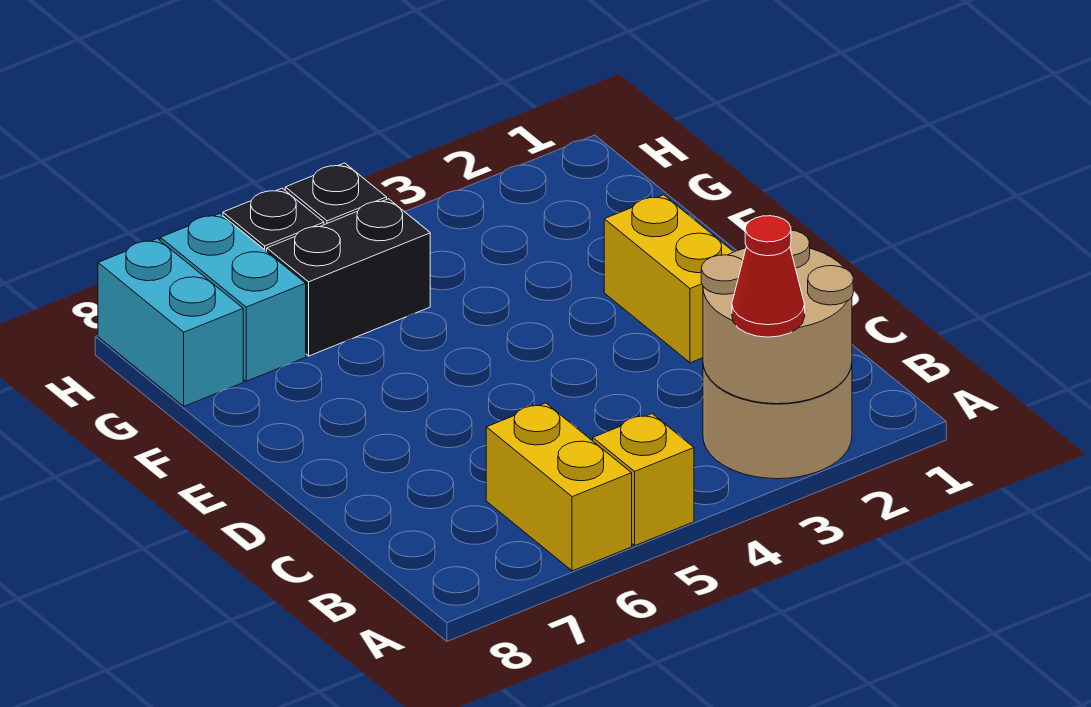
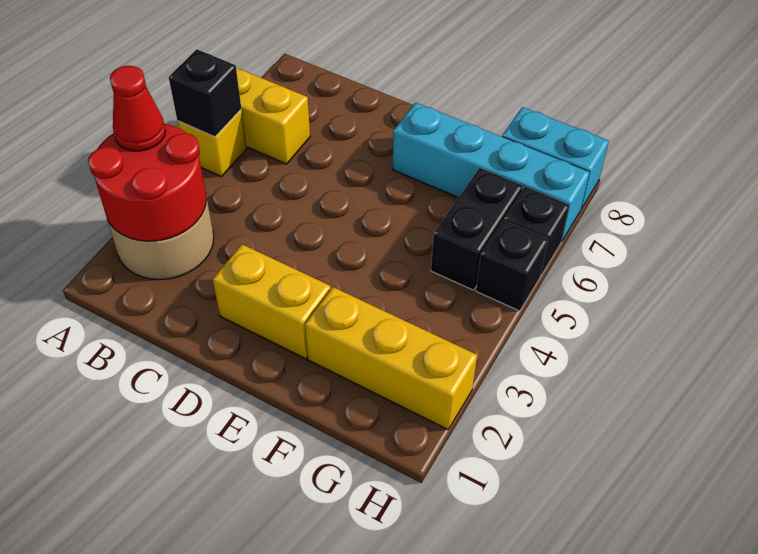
tan round brick A2:B3 level 2 -> red round brick A2:B3 level 2
none -> black brick A5 level 2
none -> yellow brick F2:H2 level 1
cyan brick G7:H7 level 1 -> cyan brick E7:H7 level 1

